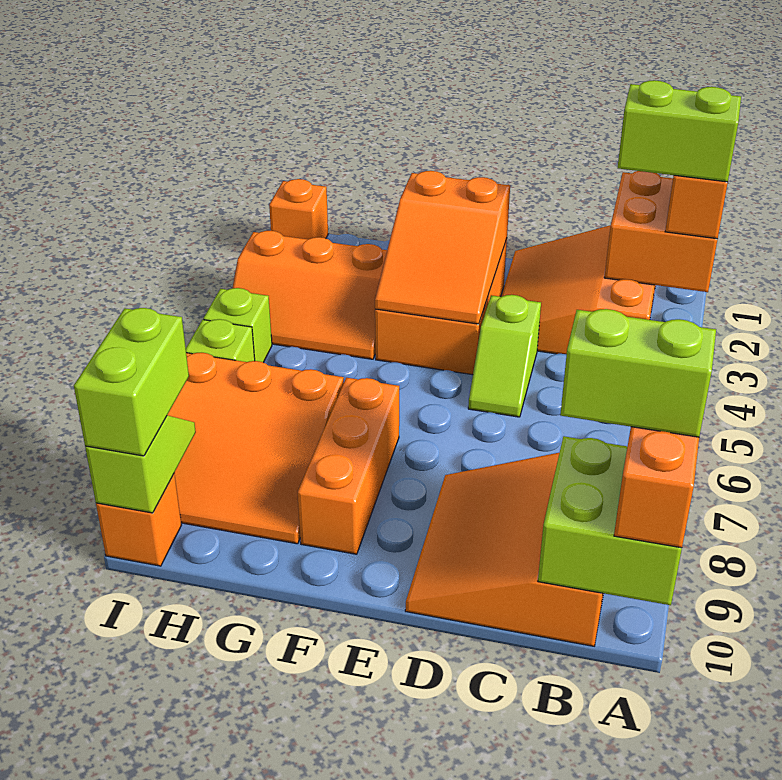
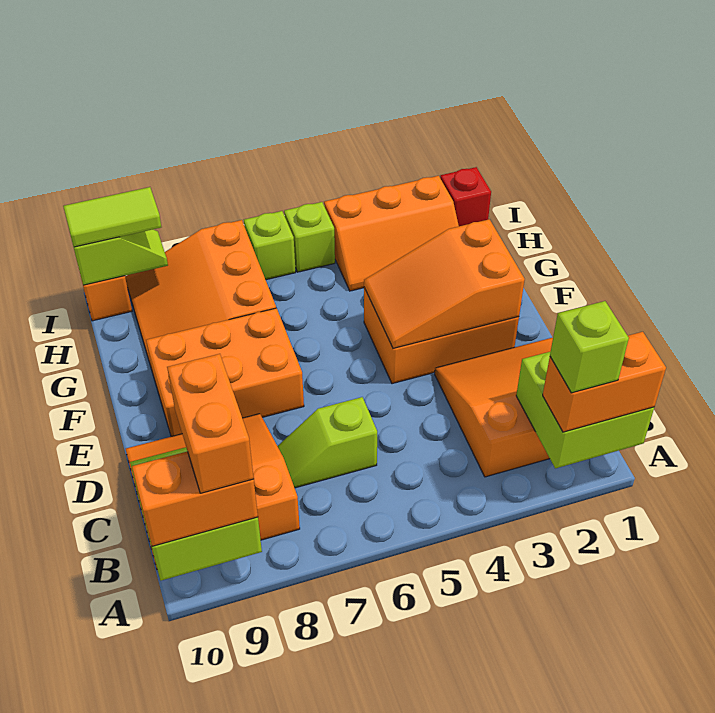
orange brick A1:B2 level 2 -> lime brick A1:B2 level 2
lime brick A2:B2 level 4 -> lime brick A2 level 4
lime brick A9:B9 level 4 -> orange brick A9:B9 level 4
lime slope D4:D5 level 1 top 4 -> lime slope C6:C7 level 1 top 6
orange brick F7:F9 level 1 -> orange brick E7:F9 level 1
orange slope G3:I4 level 1 top 3 -> orange slope H2:I4 level 1 top I
orange brick I1 level 1 -> red brick I1 level 1
lime brick I9:I10 level 3 -> lime tile I9:I10 level 3

